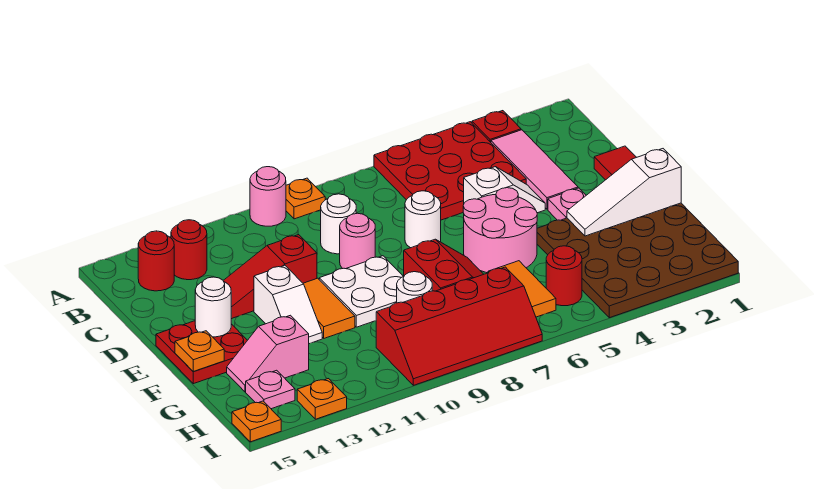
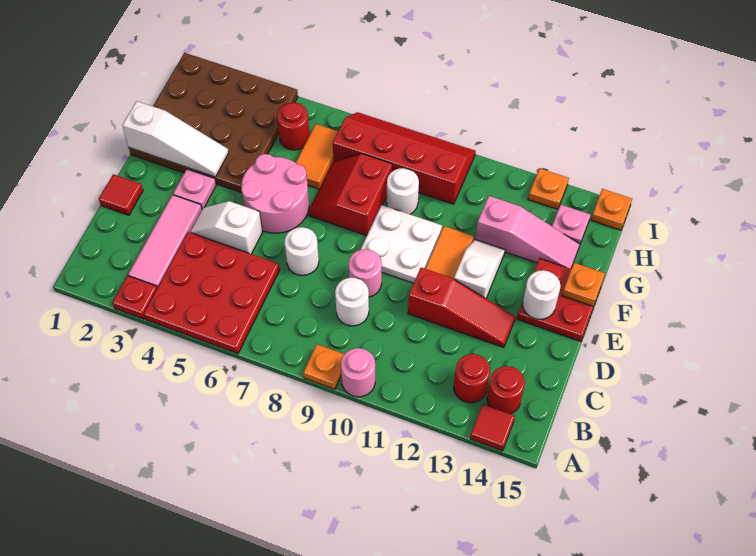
none -> red tile A14 level 1
pink slope G13:G14 level 1 top 13 -> pink slope G12:G14 level 1 top 12

